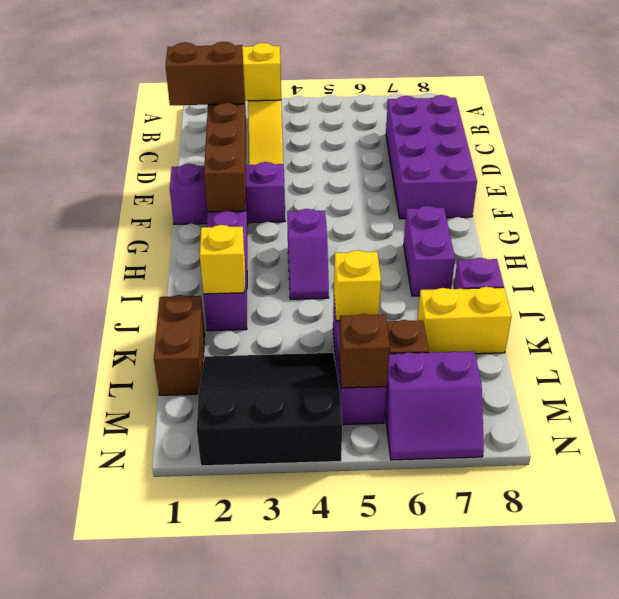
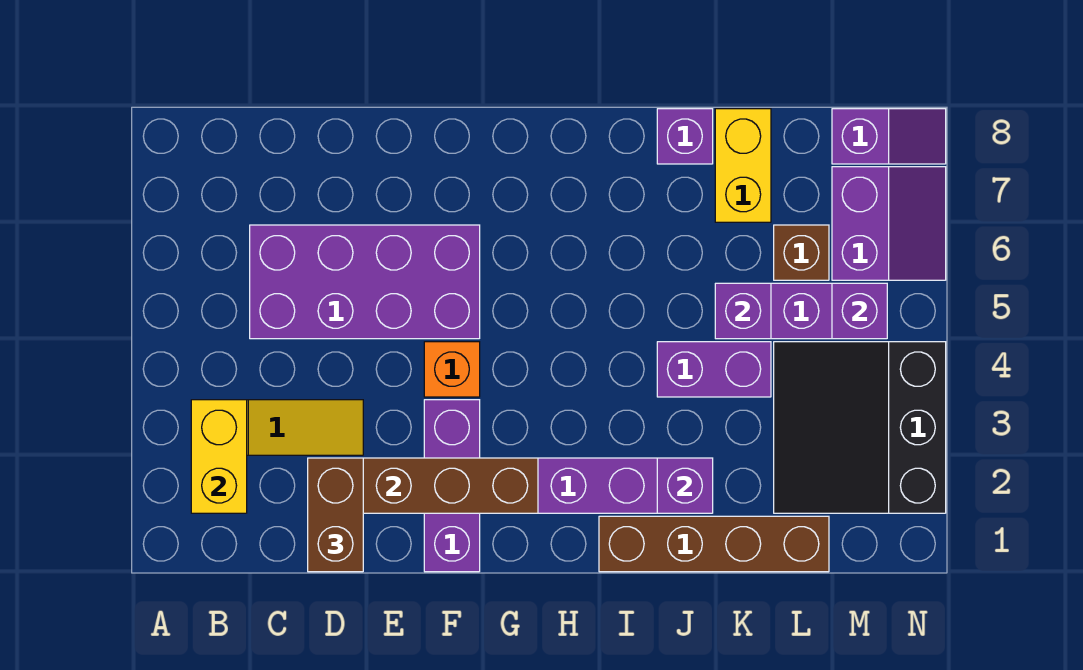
purple brick C7:F8 level 1 -> purple brick C5:F6 level 1
none -> orange brick F4 level 1
purple slope H4:I4 level 1 top H -> purple slope M8:N8 level 1 top M
purple brick H7:I7 level 1 -> purple brick J4:K4 level 1
yellow brick J2 level 2 -> purple brick J2 level 2
brown brick K1:L1 level 1 -> brown brick I1:L1 level 1
yellow brick K5 level 2 -> purple brick K5 level 2
brown brick M5 level 2 -> purple brick M5 level 2

